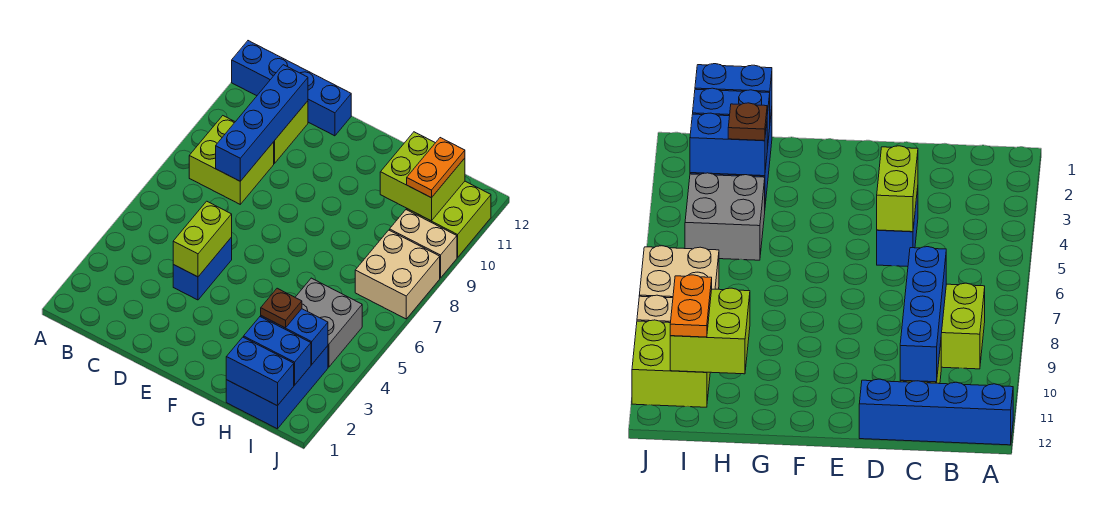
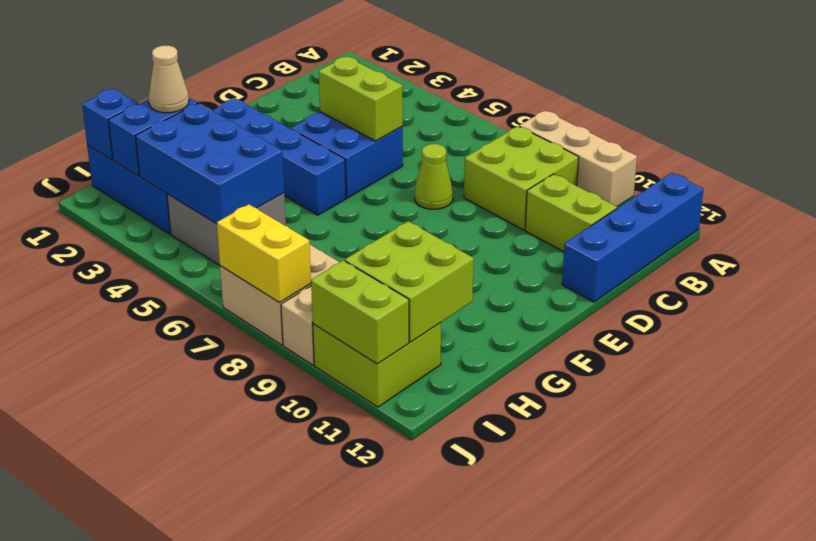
none -> tan brick A8:A10 level 1
blue brick C8:C11 level 2 -> blue brick F2:F5 level 1
blue brick D4:D5 level 1 -> blue brick D4:E5 level 1
none -> lime cone D7 level 1
blue brick H1:I1 level 2 -> blue brick I1 level 2
none -> tan cone H2 level 3
blue brick H3:I3 level 2 -> blue brick H3:I5 level 2
brown plate H3 level 3 -> none
orange plate I10:I11 level 3 -> none
none -> yellow brick J7:J8 level 2
none -> lime brick J10:J11 level 2

